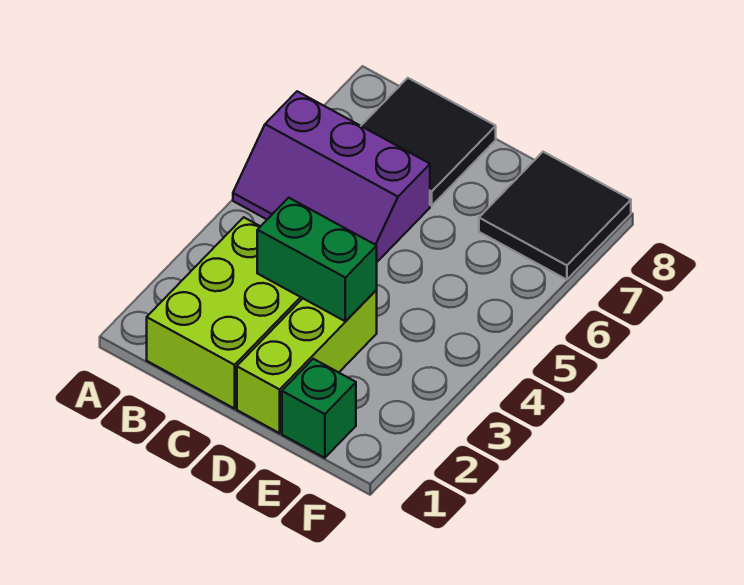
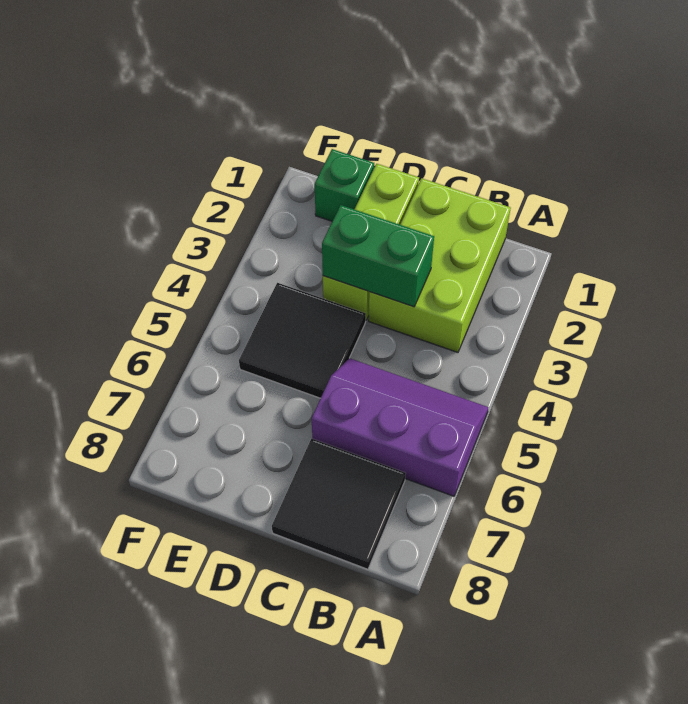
black tile E7:F8 level 1 -> black tile D4:E5 level 1

